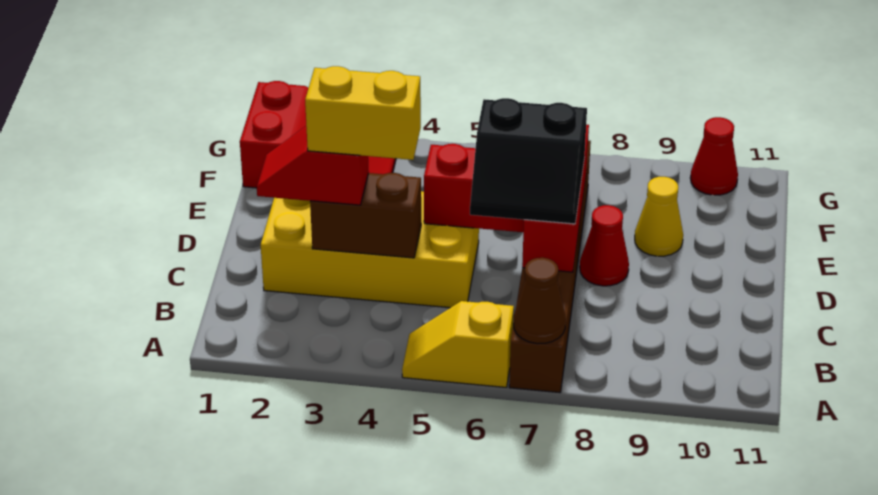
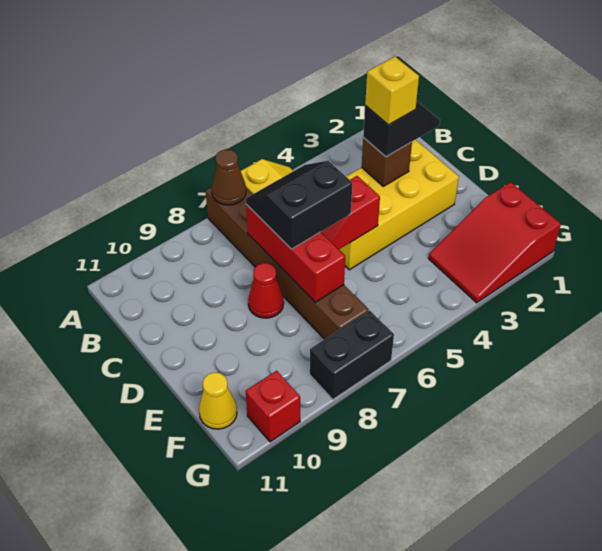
red slope C2:C3 level 3 top 3 -> black slope C2:C3 level 3 top 3
brown brick C3:C4 level 2 -> brown brick C3 level 2
yellow brick C3:C4 level 4 -> yellow brick C3 level 4
yellow cone E9 level 1 -> yellow cone F11 level 1
none -> black brick G7:G8 level 1
red cone G10 level 1 -> red brick G10 level 1

